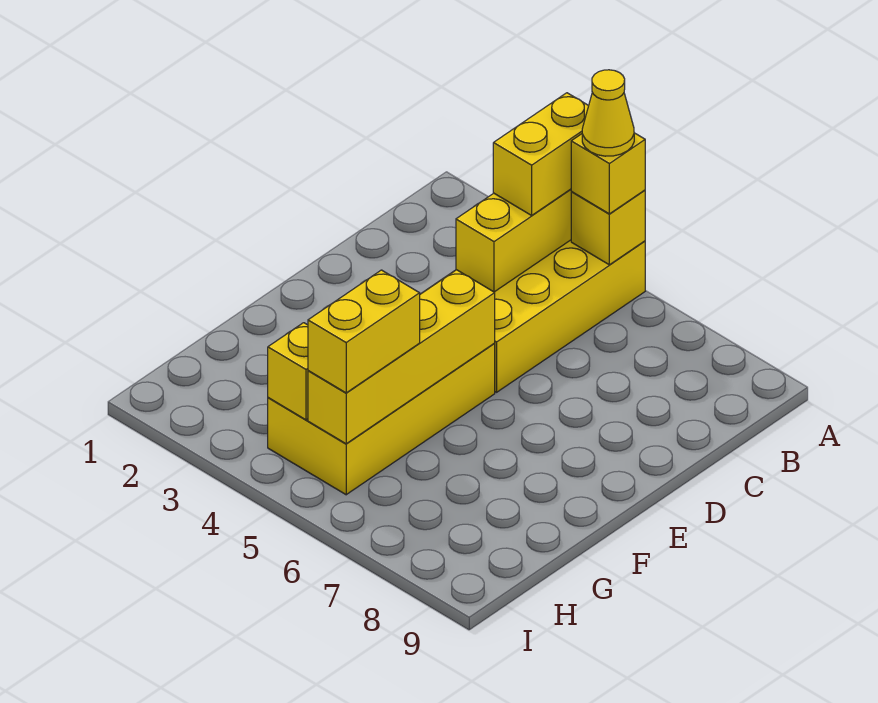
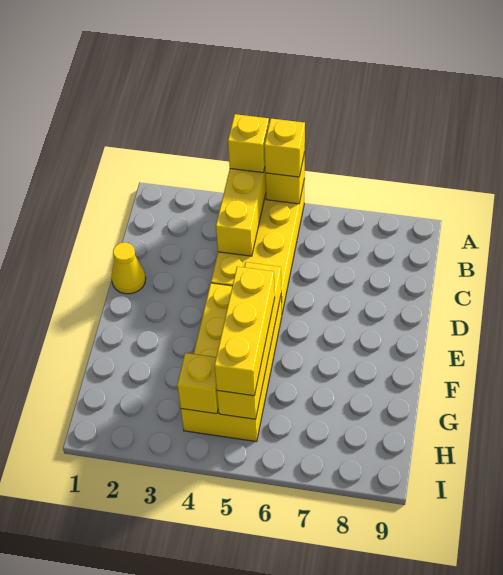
yellow brick A4:B4 level 3 -> yellow brick A4 level 3
yellow cone A5 level 4 -> yellow cone D1 level 1
yellow brick G5:H5 level 3 -> yellow brick F5:H5 level 3

